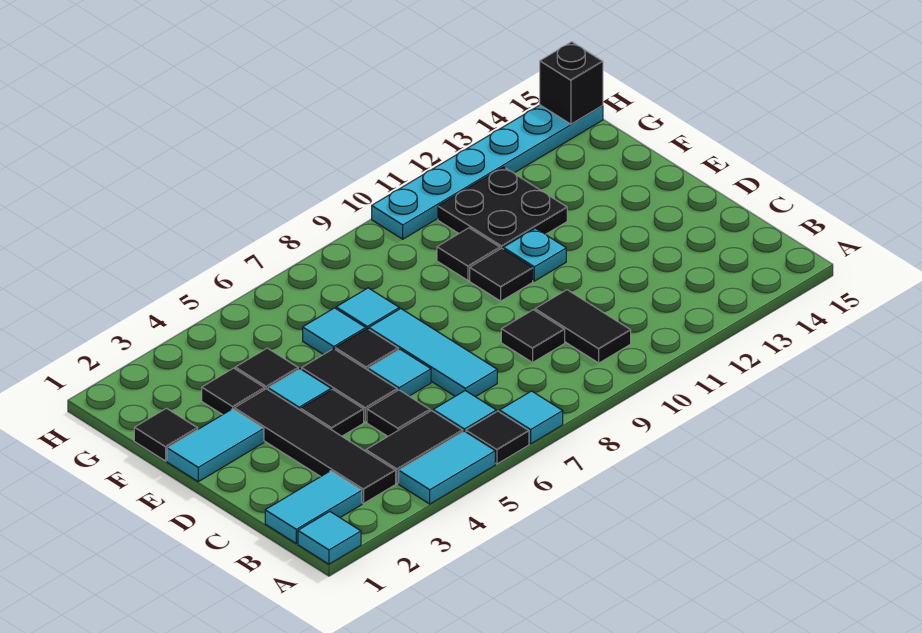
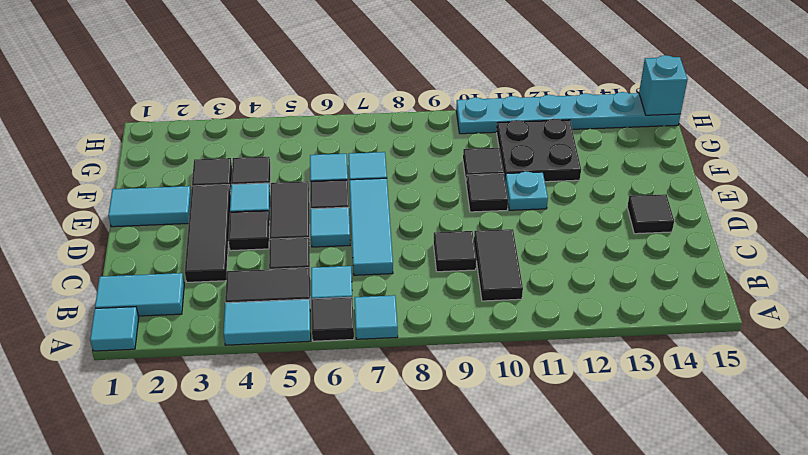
black tile B3:E3 level 1 -> black tile C3:E3 level 1
black tile F1 level 1 -> black tile D14 level 1
black brick H15 level 2 -> cyan brick H15 level 2

